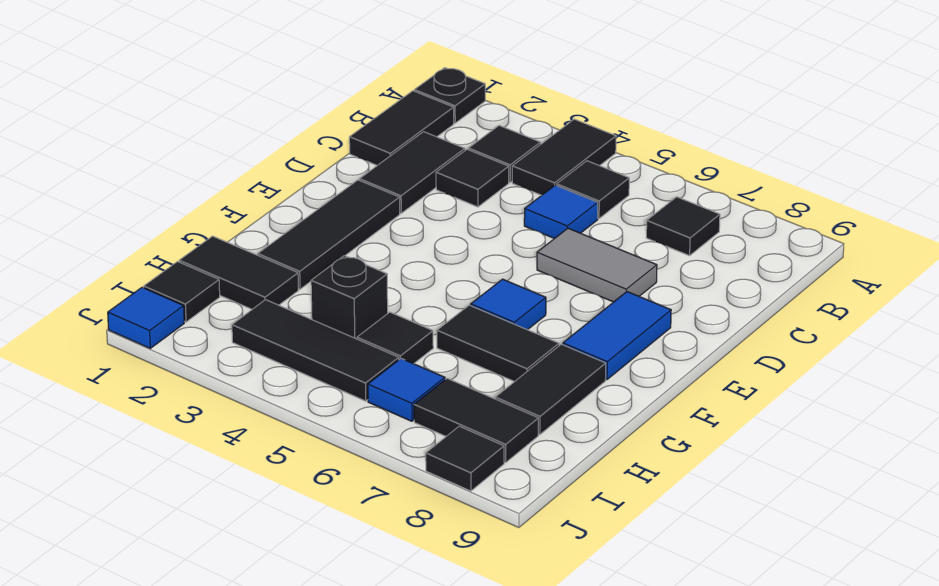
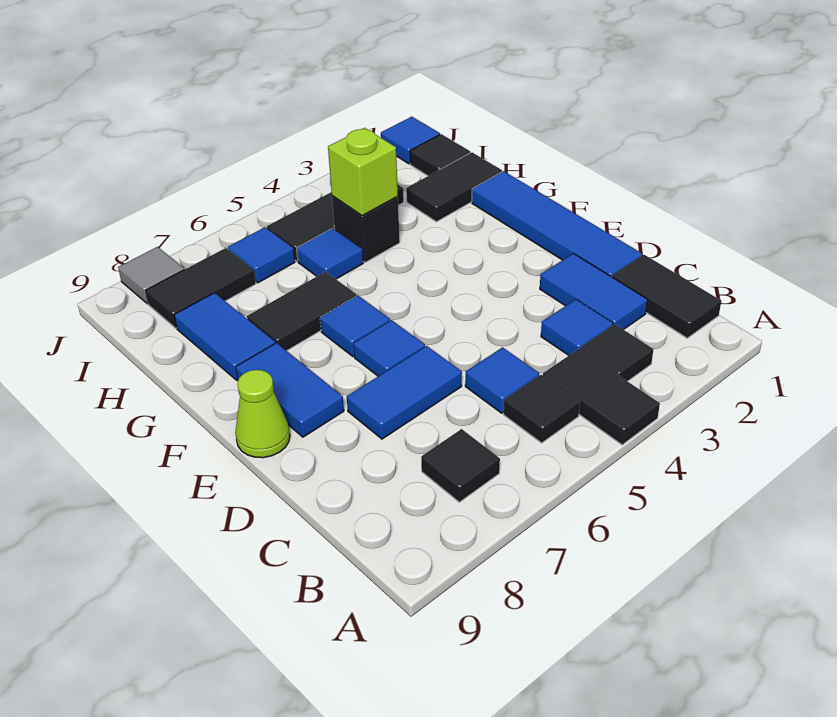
black plate A1 level 1 -> none
black tile C2:D2 level 1 -> blue tile C2:D2 level 1
black tile C3 level 1 -> blue tile C3 level 1
none -> blue tile D1:G1 level 1
grey tile D6:D7 level 1 -> blue tile D6:D7 level 1
black tile E2:G2 level 1 -> none
none -> blue tile E6 level 1
none -> lime cone E9 level 1
black tile G8:H8 level 1 -> blue tile G8:H8 level 1
none -> lime brick H4 level 2
black tile H5 level 1 -> blue tile H5 level 1
black tile J8 level 1 -> grey tile J8 level 1

